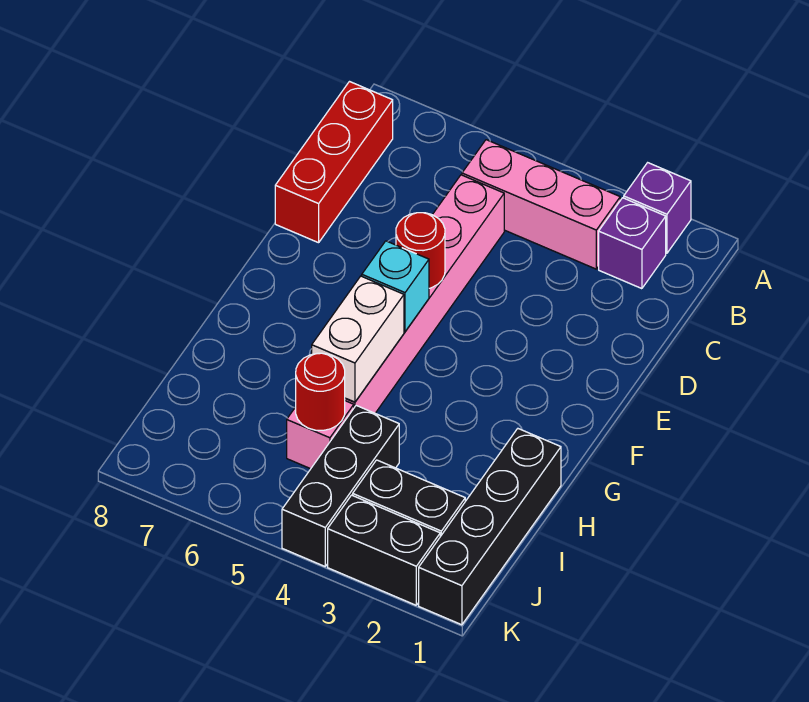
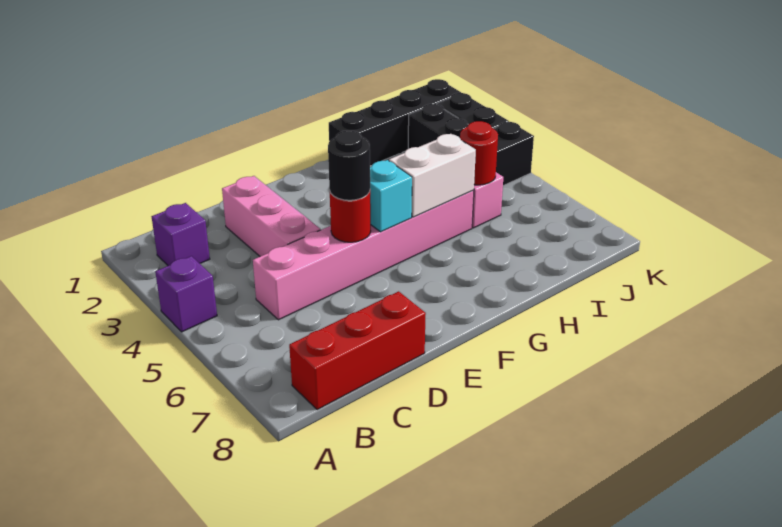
purple brick A2 level 1 -> purple brick A4 level 1
pink brick B3:B5 level 1 -> pink brick D2:D4 level 1
none -> black round brick E5 level 3

